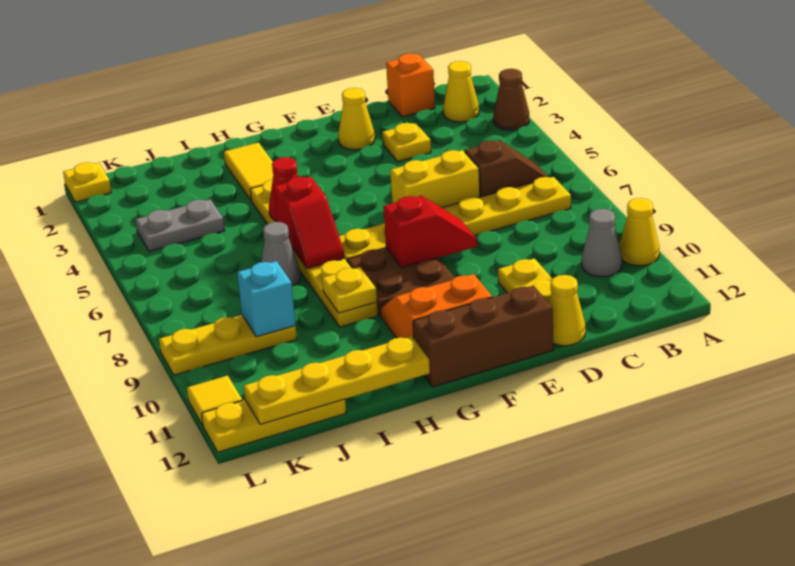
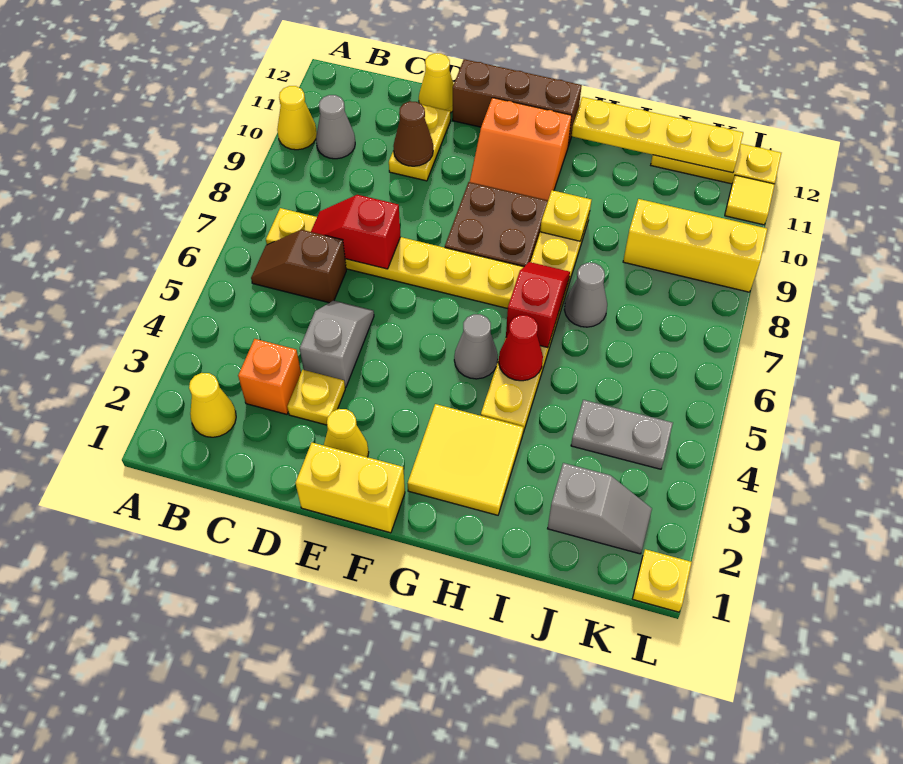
brown cone A3 level 1 -> brown cone D10 level 2
orange brick C1 level 1 -> orange brick C3 level 1
none -> grey slope D4:D5 level 1 top 4
yellow brick D6:E6 level 1 -> yellow brick E1:F1 level 1
red slope E8:F8 level 2 top F -> red slope C7:D7 level 2 top D
none -> grey cone G5 level 1
yellow tile H2:H3 level 1 -> yellow tile G2:H3 level 1
none -> grey slope J2:K2 level 1 top J
yellow plate J9:L9 level 1 -> yellow brick J9:L9 level 1
cyan brick J9 level 2 -> none

